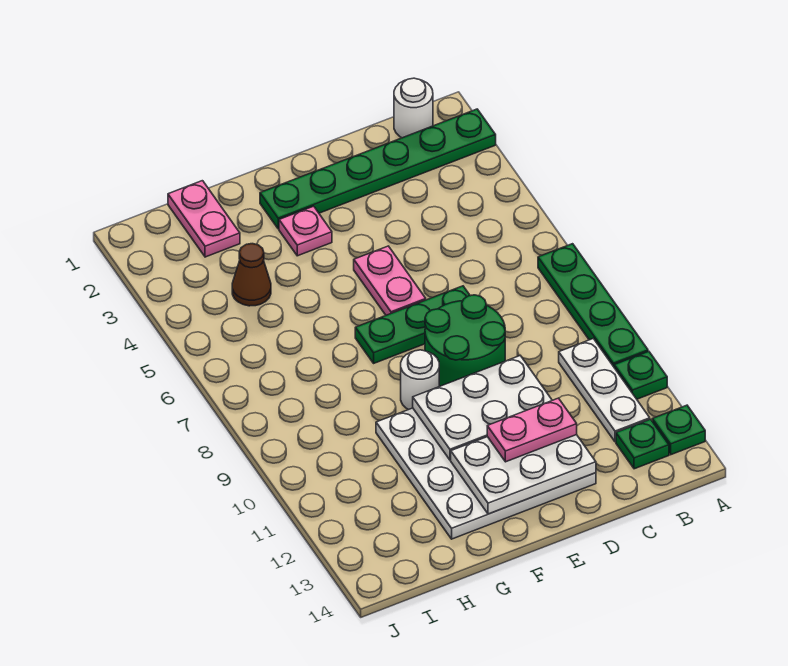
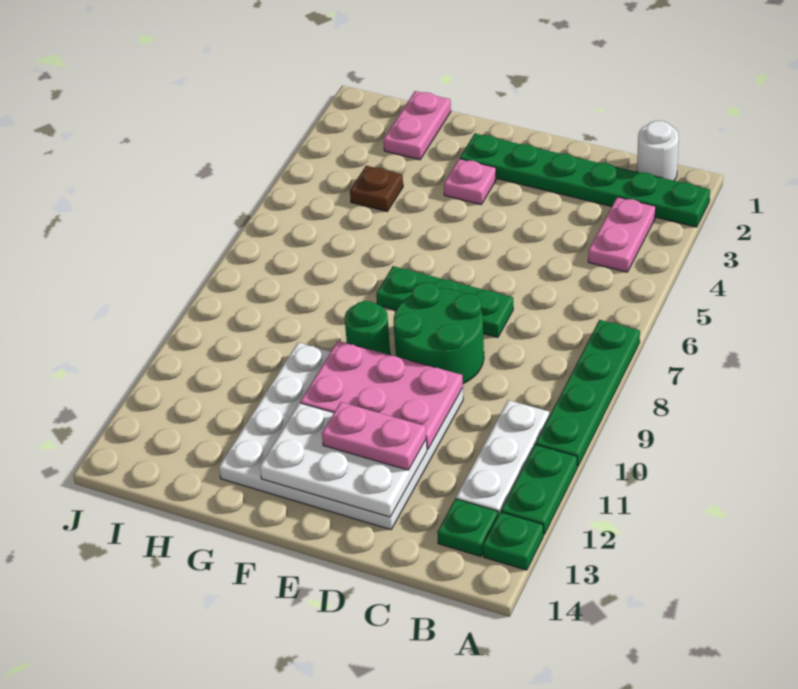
green plate A11 level 1 -> green plate A11:A12 level 1
white plate D10:F11 level 2 -> pink plate D10:F11 level 2
pink plate E5:E6 level 1 -> pink plate B3:B4 level 1
white round brick F9 level 1 -> green round brick F9 level 1
brown cone H4 level 1 -> brown plate H4 level 1

